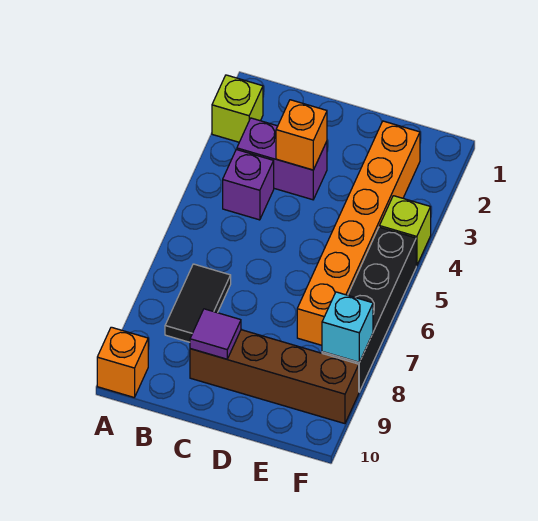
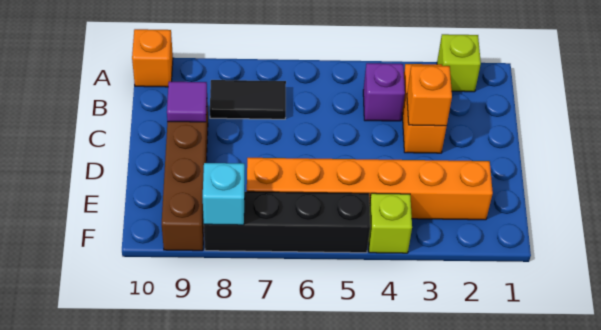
purple brick B3:C3 level 1 -> orange brick B3:C3 level 1

